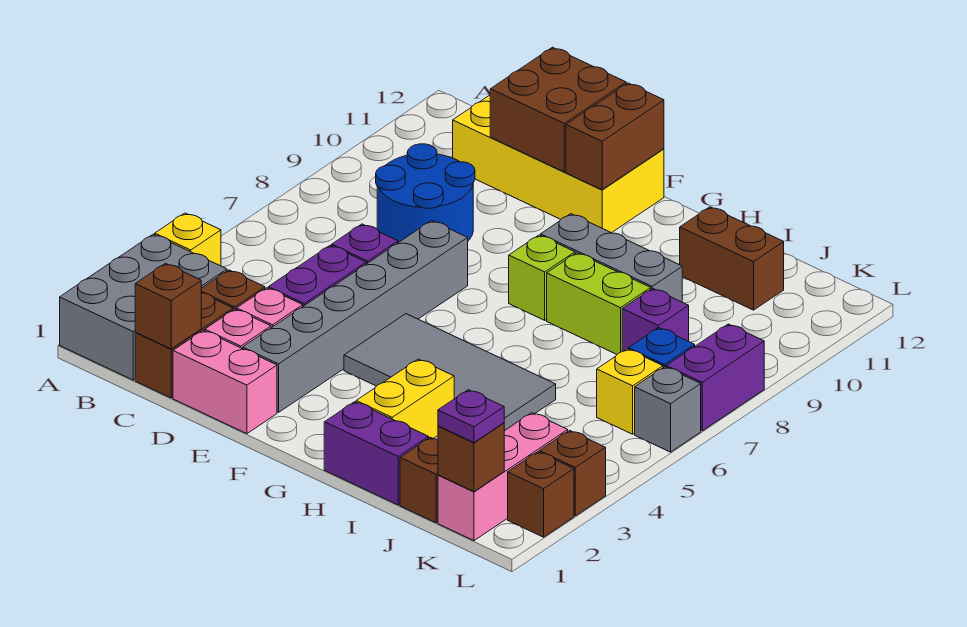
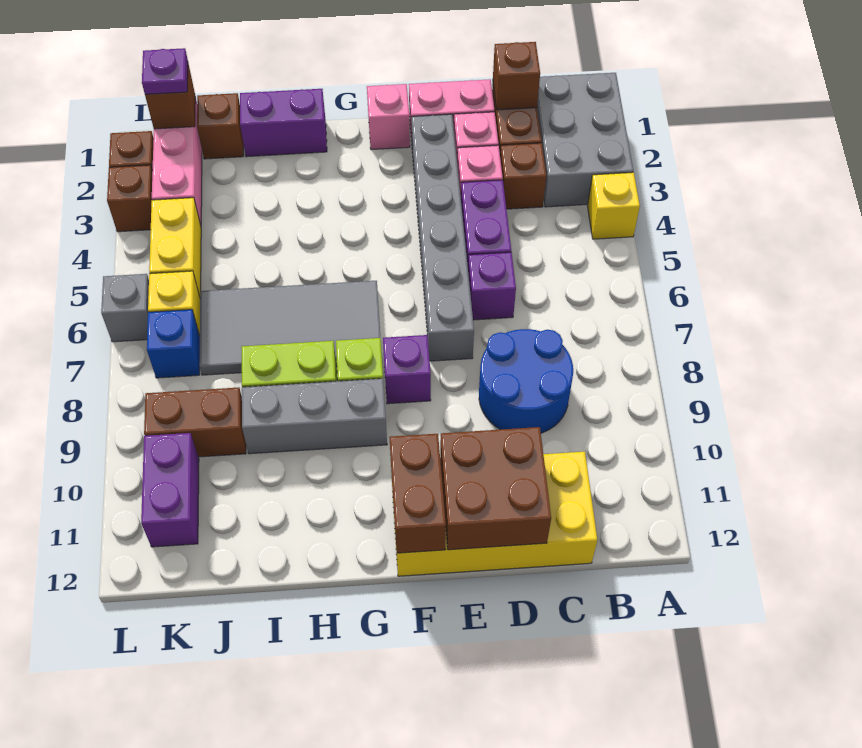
none -> pink brick F1 level 1
grey tile F4:I5 level 1 -> grey tile G6:J7 level 1
yellow brick H2:H3 level 1 -> yellow brick K4:K5 level 1
brown brick I11:J11 level 1 -> brown brick J9:K9 level 1
purple brick J8 level 1 -> purple brick F8 level 1
purple brick L7:L8 level 1 -> purple brick K10:K11 level 1

